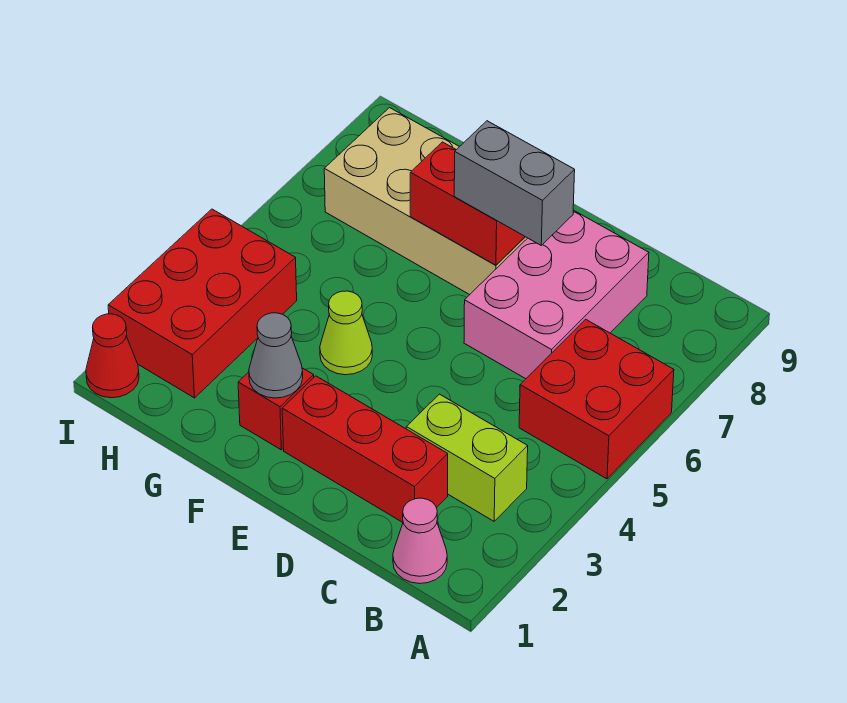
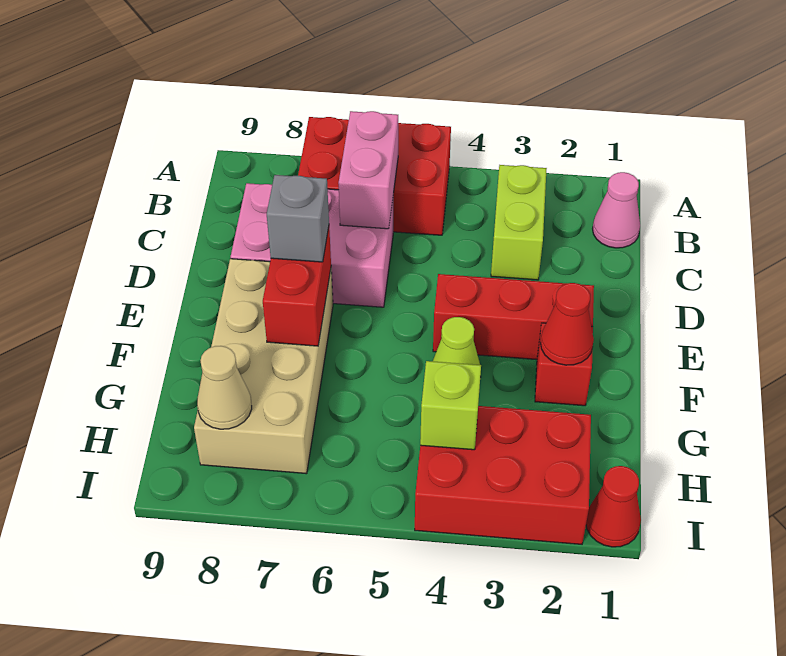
red brick A5:B6 level 1 -> red brick A5:B7 level 1
none -> pink brick B6:C6 level 2
red brick C2:E2 level 1 -> red brick E2:E4 level 1
grey brick D7:E7 level 3 -> grey brick E7 level 3
grey cone F2 level 2 -> red cone F2 level 2
none -> lime brick H4 level 2
none -> tan cone H8 level 2

